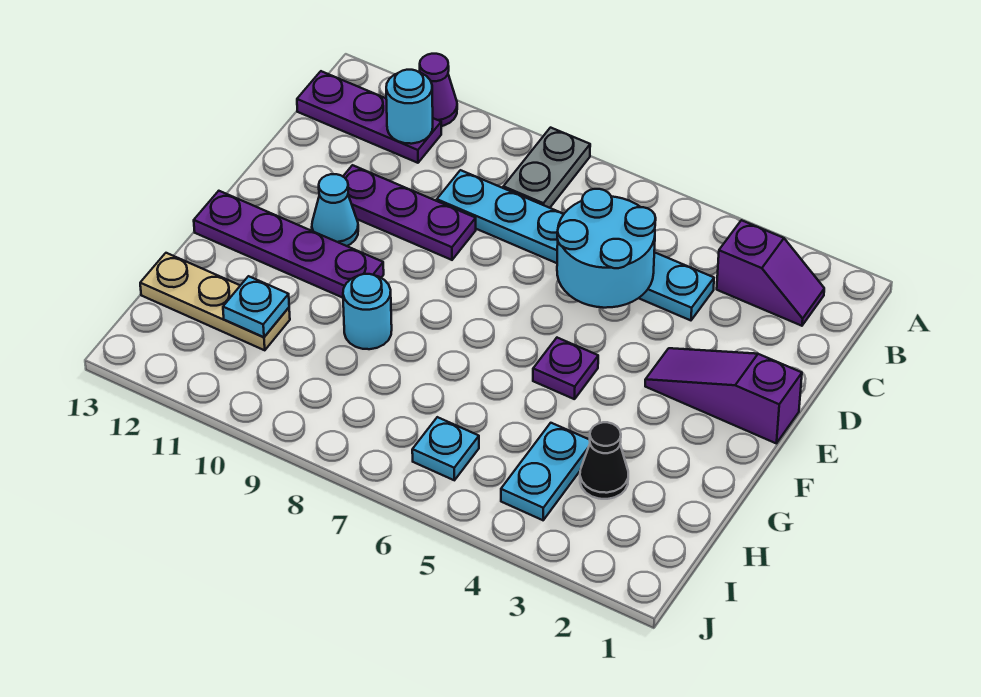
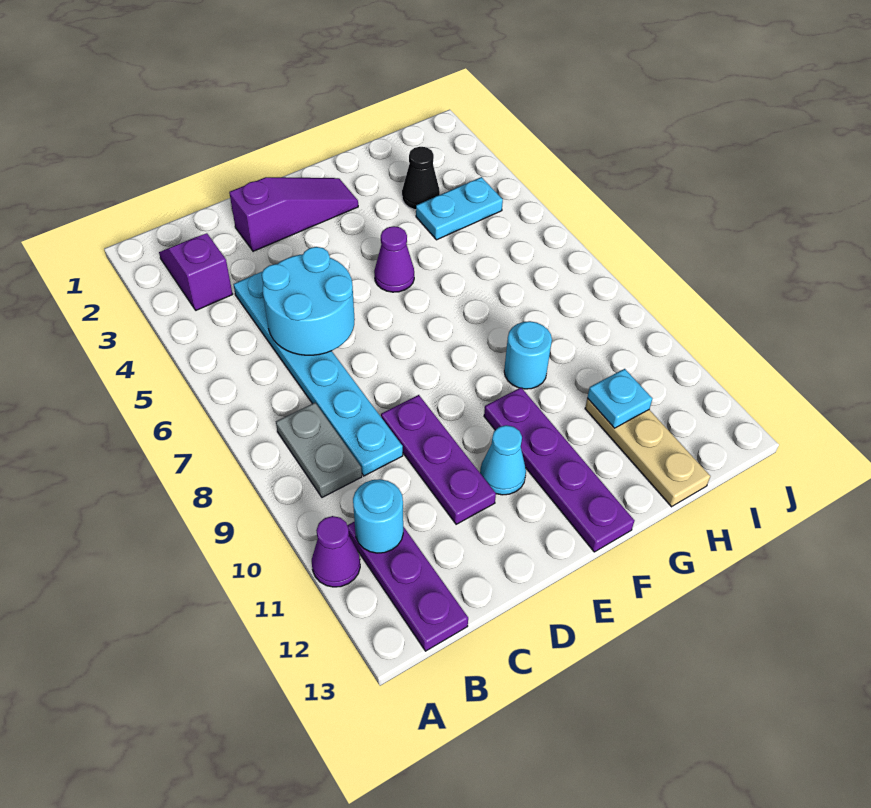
grey plate A8:B8 level 1 -> grey plate B8:B9 level 1
purple slope E1:E3 level 1 top 1 -> purple slope D2:F2 level 1 top D
purple plate F5 level 1 -> purple cone F5 level 1
cyan plate I6 level 1 -> none

